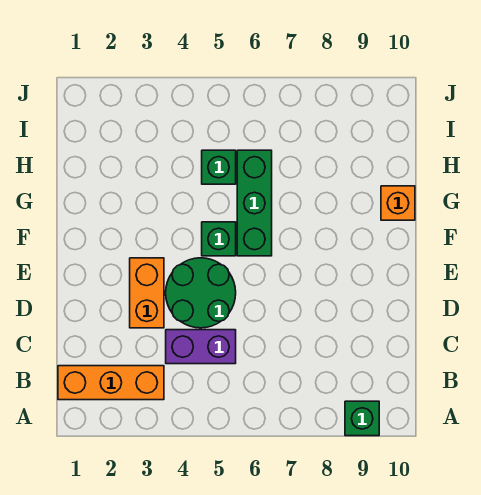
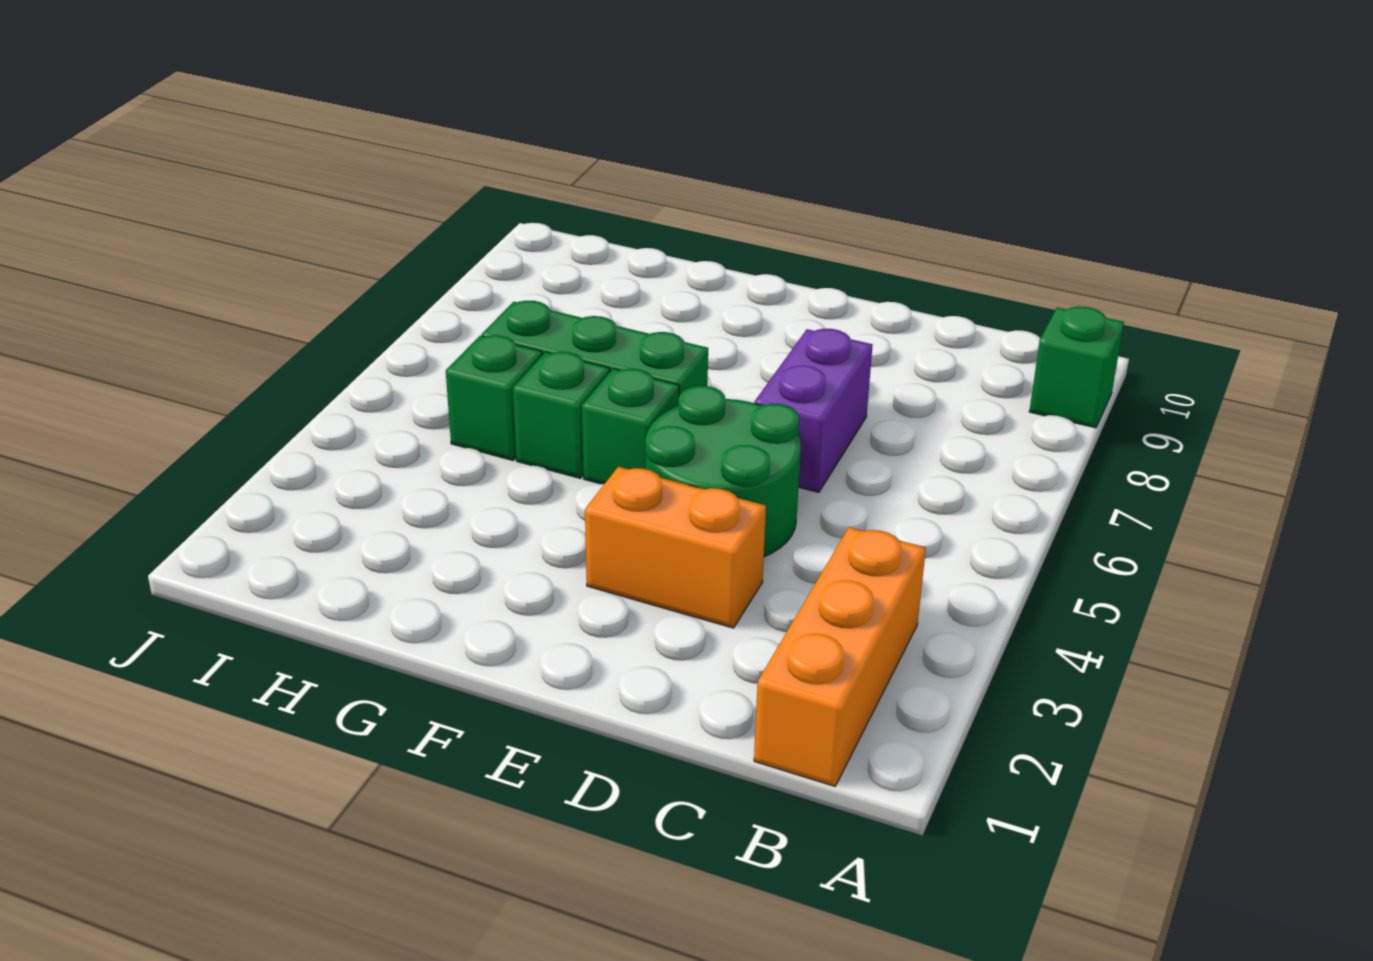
purple brick C4:C5 level 1 -> purple brick D6:D7 level 1
none -> green brick G5 level 1
orange brick G10 level 1 -> none

